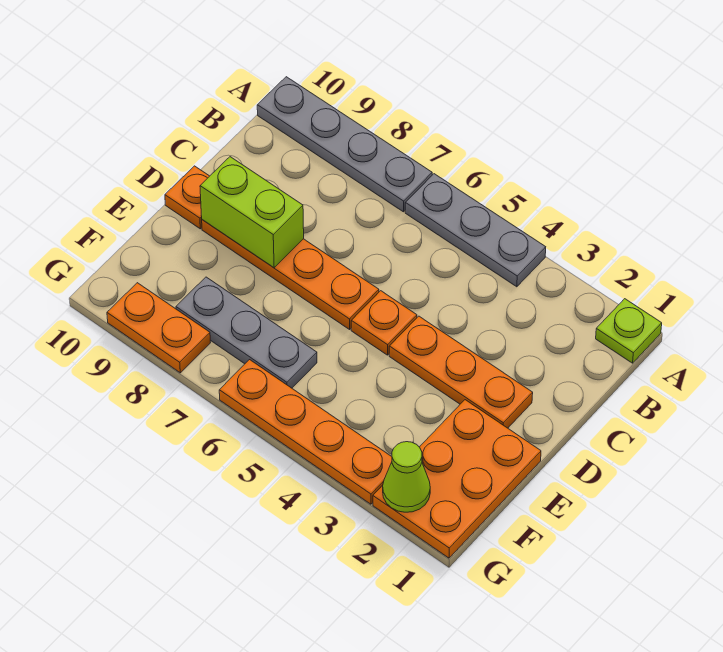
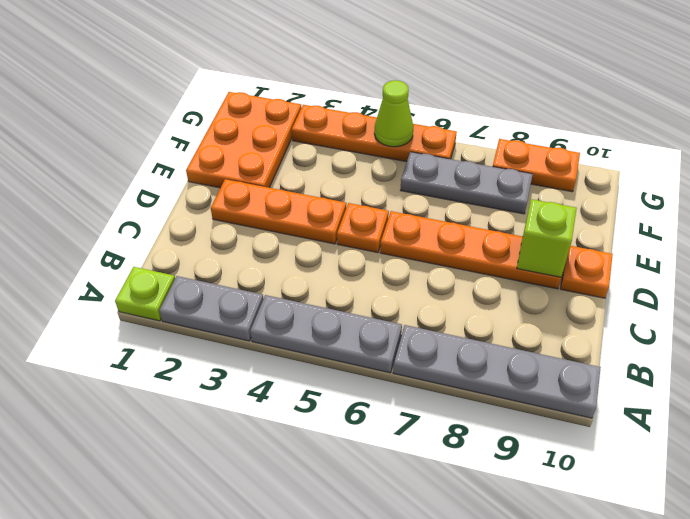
none -> grey plate A2:A3 level 1
lime brick D8:D9 level 2 -> lime brick D9 level 2
lime cone G2 level 2 -> lime cone G5 level 2

